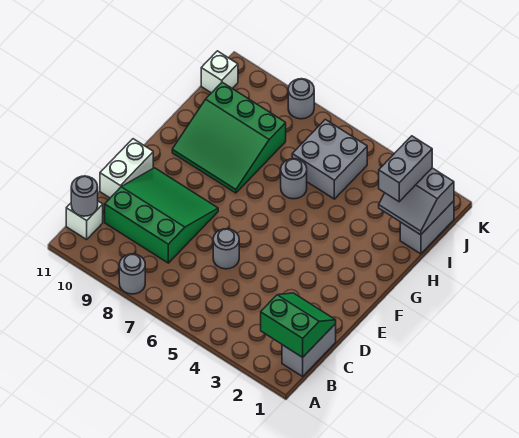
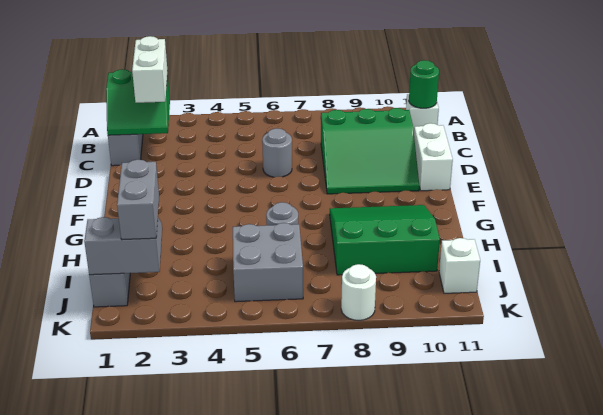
grey round brick A8 level 1 -> none
none -> white brick B2:C2 level 3
grey round brick B11 level 2 -> green round brick B11 level 2
grey round brick K8 level 1 -> white round brick K8 level 1

